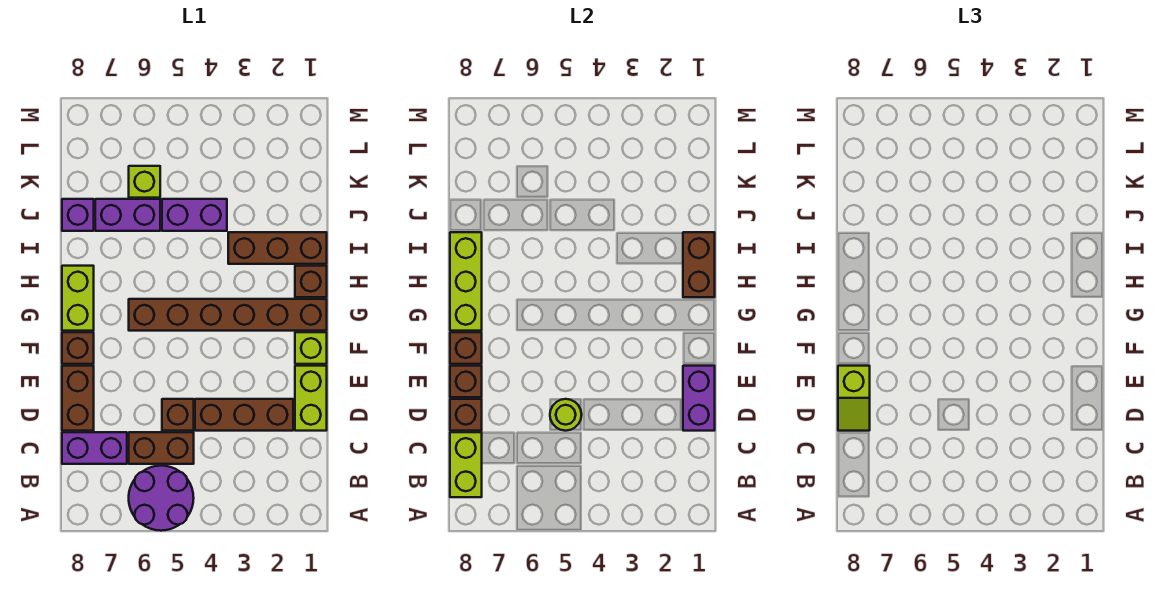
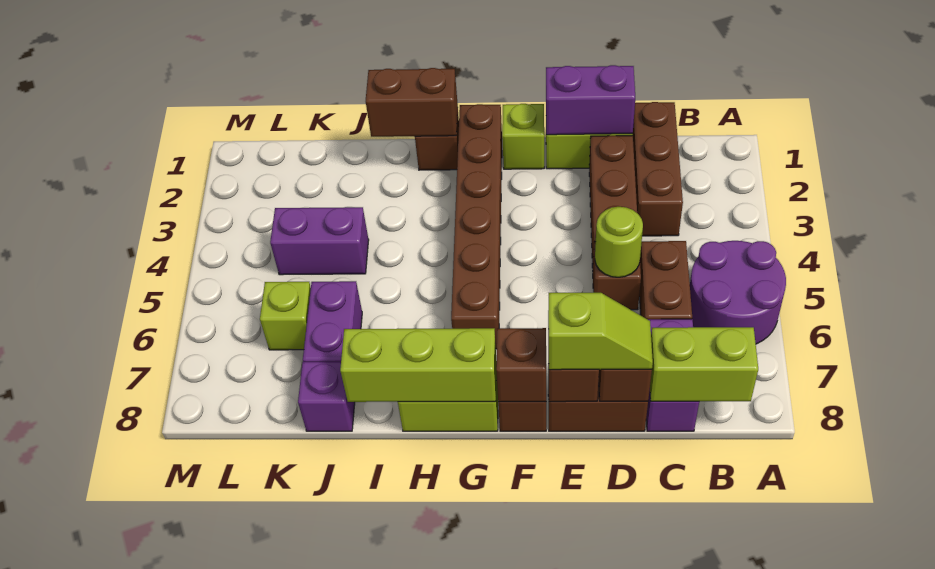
brown brick I1:I3 level 1 -> brown brick C1:C3 level 1
purple brick J4:J5 level 1 -> purple brick J4:K4 level 1

